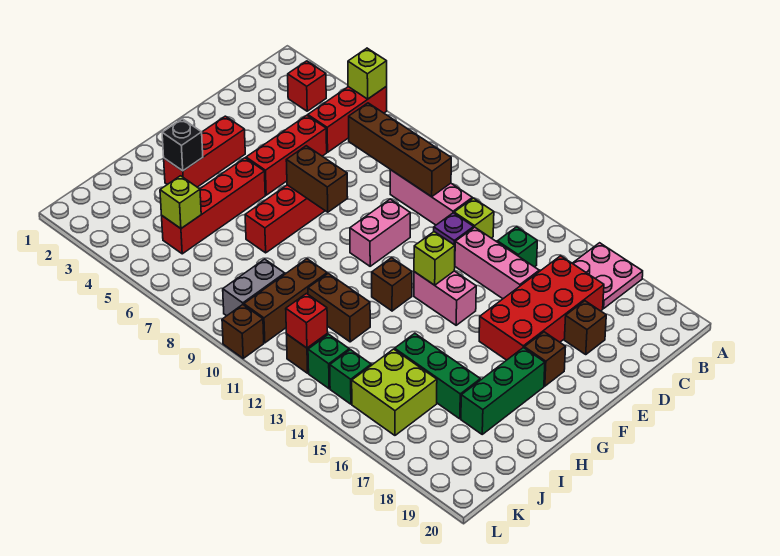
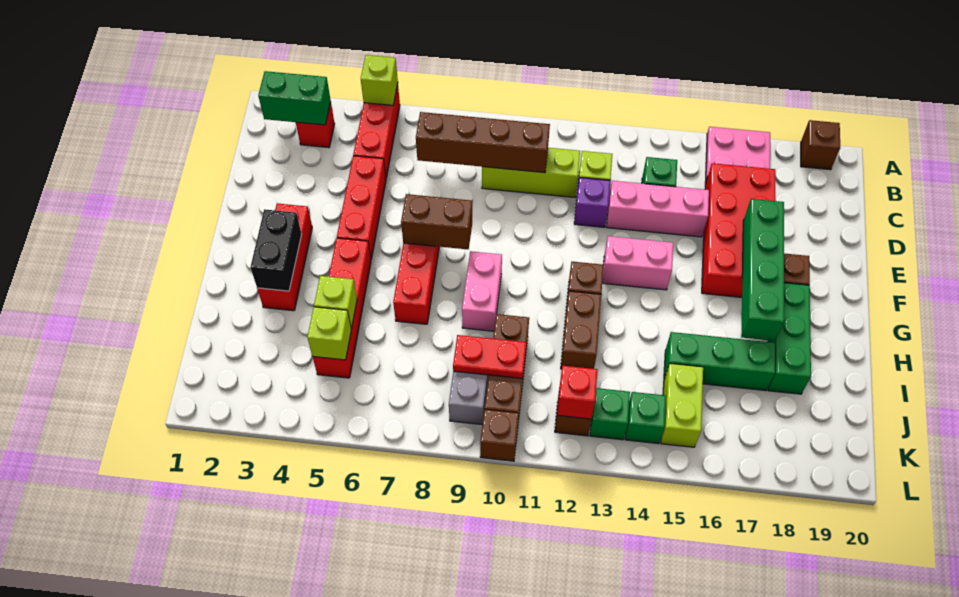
none -> green brick B2:B3 level 2
pink brick C9:C11 level 1 -> lime brick C9:C11 level 1
brown brick D18 level 1 -> brown brick A19 level 1
pink brick E10:F10 level 1 -> pink brick G9:H9 level 1
none -> green brick E17:H17 level 2
lime brick F13 level 2 -> lime brick I5 level 2
black brick H3 level 2 -> black brick G3:H3 level 2
brown brick I11:I12 level 1 -> brown brick H12:I12 level 1
none -> red plate J9:J10 level 2
lime brick J15:K16 level 1 -> lime brick J15:K15 level 1

